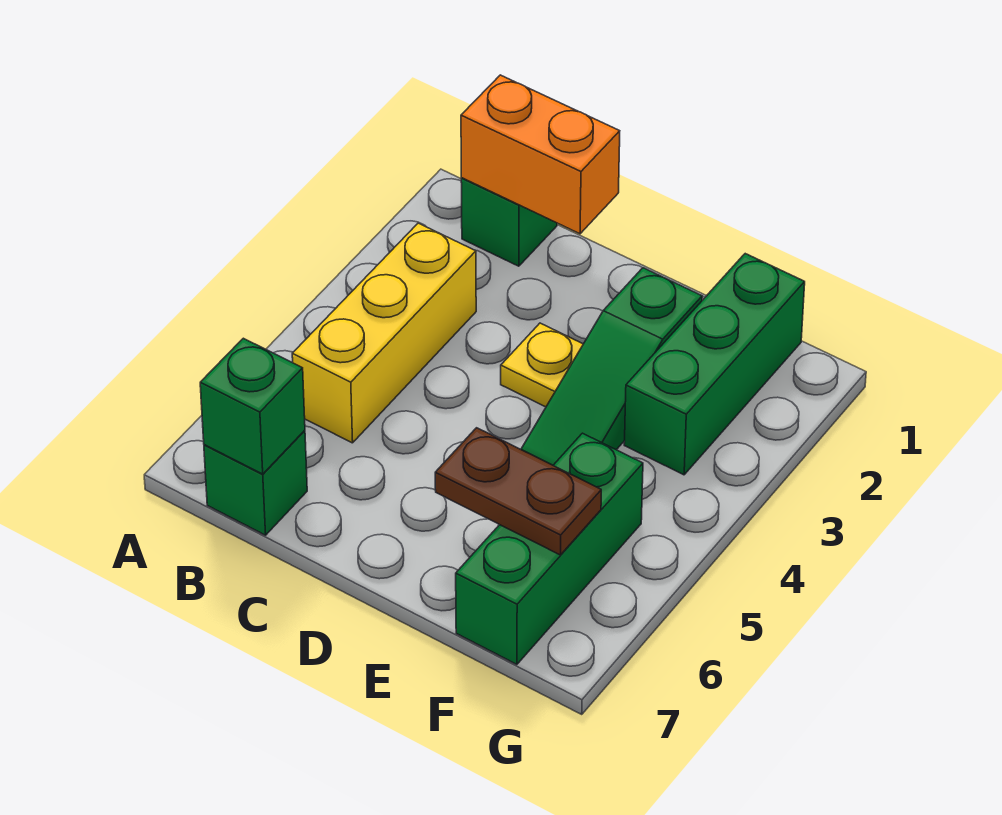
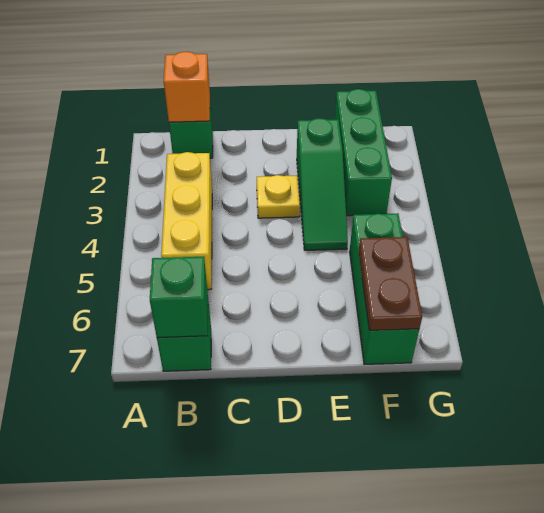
orange brick B1:C1 level 2 -> orange brick B1 level 2
brown plate E6:F6 level 2 -> brown plate F6:F7 level 2

